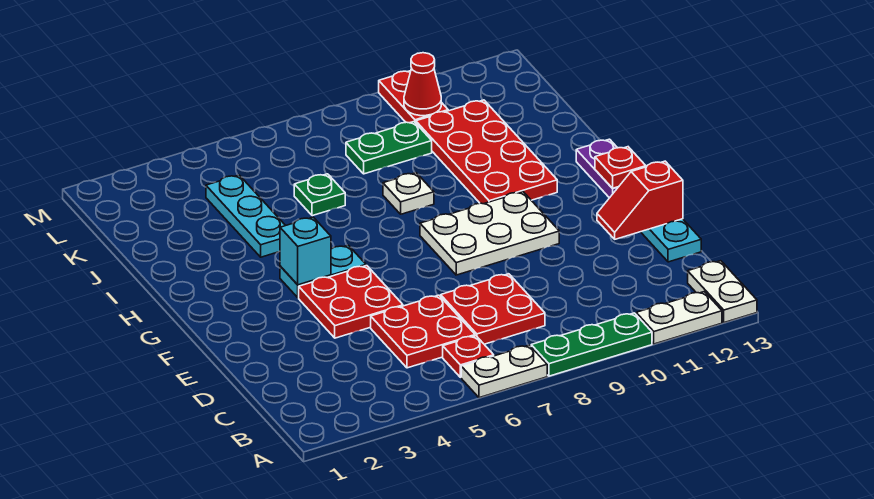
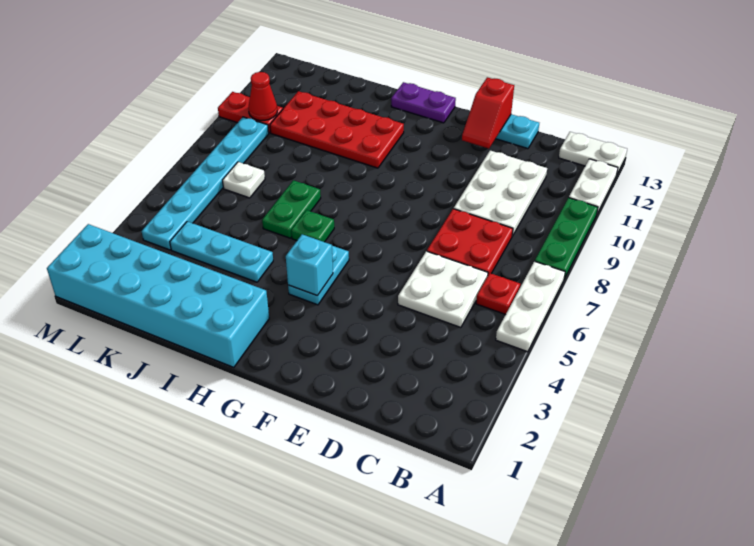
white plate A6:A7 level 1 -> white plate A5:A7 level 1
red plate C5:D6 level 1 -> white plate C5:D6 level 1
red plate E4:F5 level 1 -> none
white plate F8:G10 level 1 -> white plate C9:D11 level 1
red plate G13 level 2 -> none
none -> cyan brick H1:M2 level 1
white plate I8 level 1 -> white plate K7 level 1
green plate J6 level 1 -> green plate H6 level 1
green plate K8:K9 level 1 -> green plate I6:I7 level 1
none -> cyan plate L4:L9 level 1

